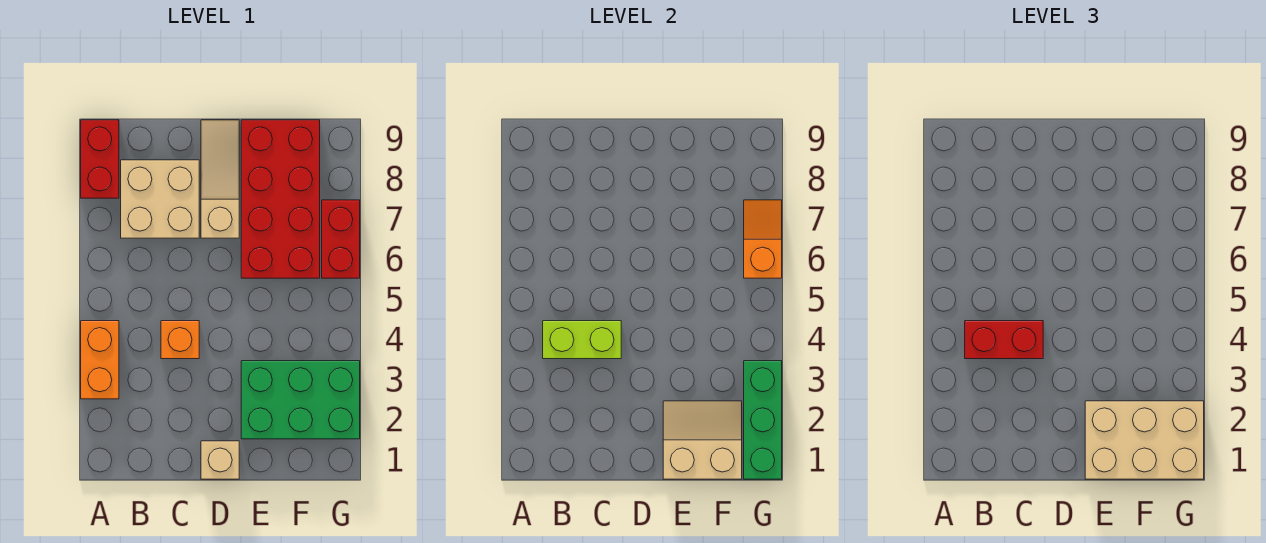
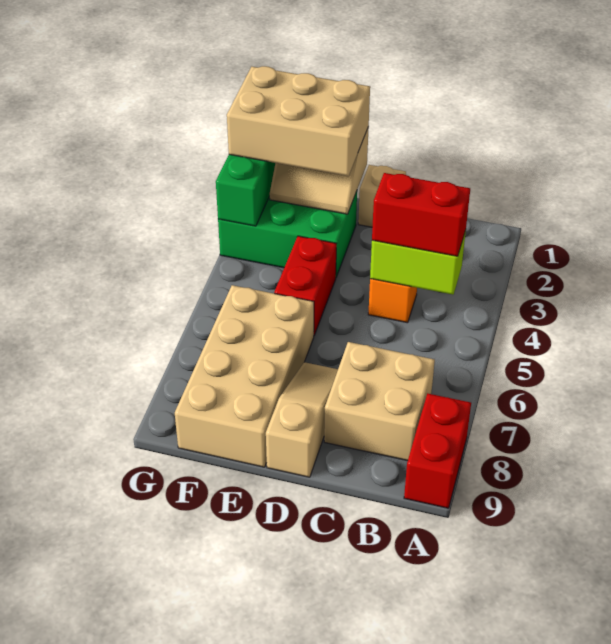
orange brick A3:A4 level 1 -> none
tan slope D7:D9 level 1 top 7 -> tan slope D7:D9 level 1 top 9
red brick E6:F9 level 1 -> tan brick E6:F9 level 1
red brick G6:G7 level 1 -> red brick E4:E5 level 1
orange slope G6:G7 level 2 top 6 -> none

